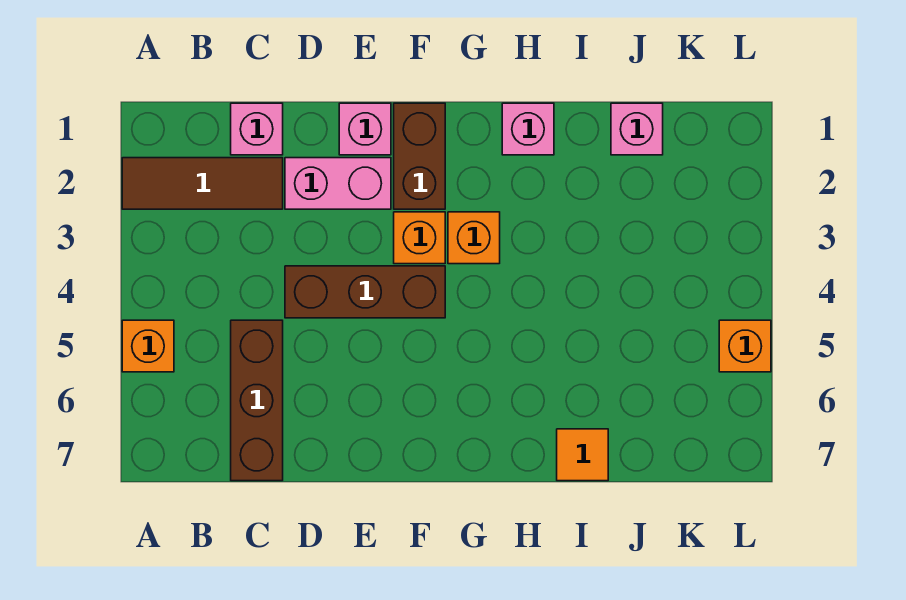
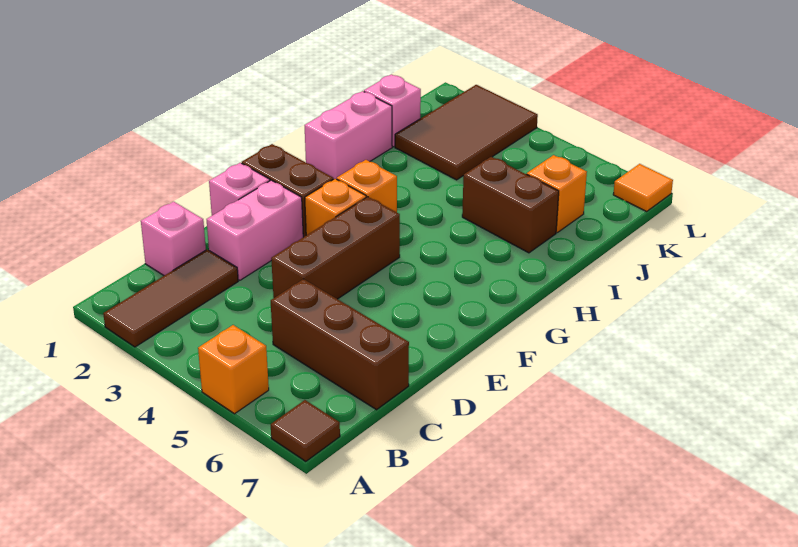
none -> brown tile A7 level 1
pink brick H1 level 1 -> pink brick H1:I1 level 1
none -> brown brick I5:I6 level 1
orange tile I7 level 1 -> orange tile L7 level 1
none -> brown tile J2:L3 level 1
orange brick L5 level 1 -> orange brick J6 level 1

